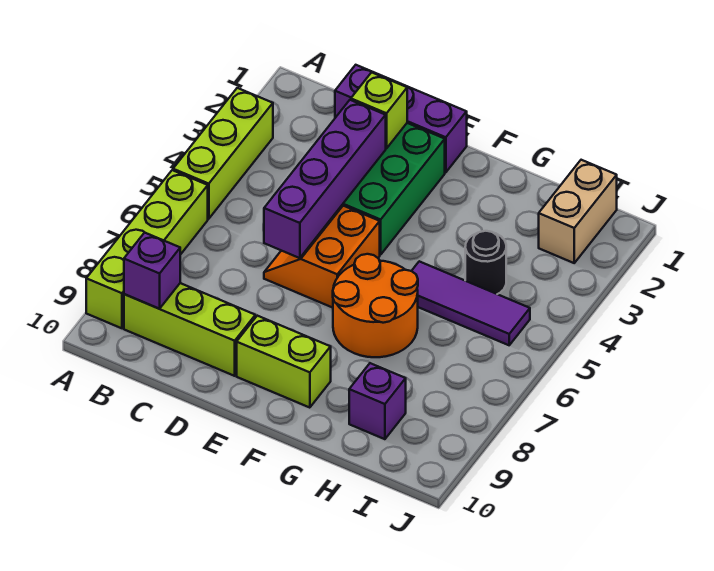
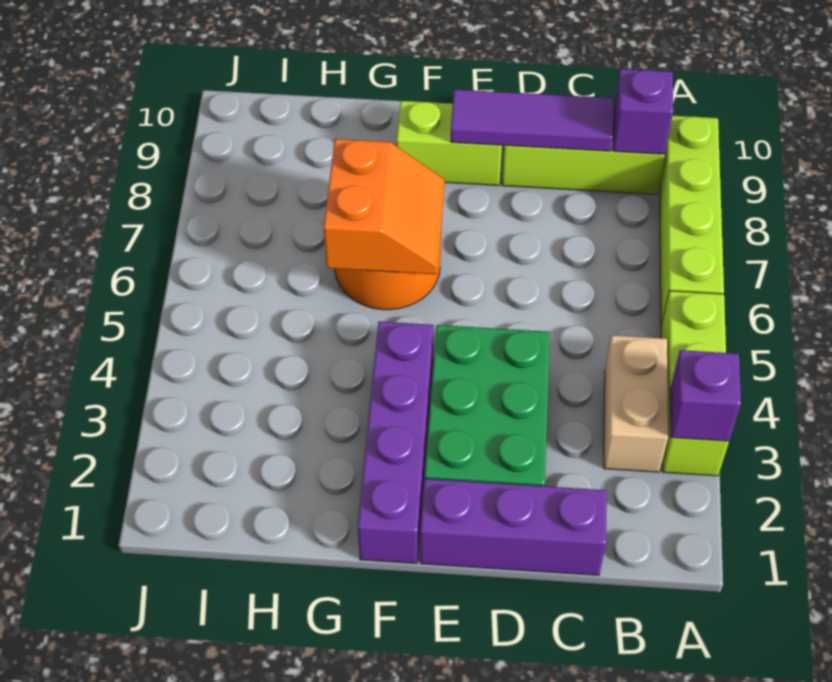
lime brick D2 level 2 -> none
purple brick D3:D6 level 2 -> purple brick F1:F4 level 1
orange slope D5:E6 level 1 top E -> orange slope F6:G7 level 2 top G
purple tile G5:I5 level 1 -> purple tile C9:E9 level 2
black round brick H4 level 1 -> none
purple brick H9 level 1 -> purple brick A3 level 2
tan brick I1:I2 level 1 -> tan brick B3:B4 level 1

